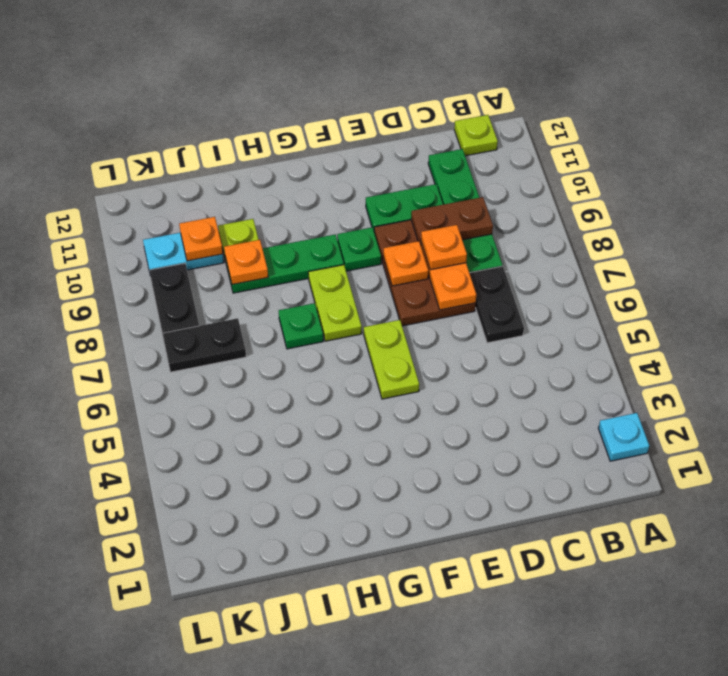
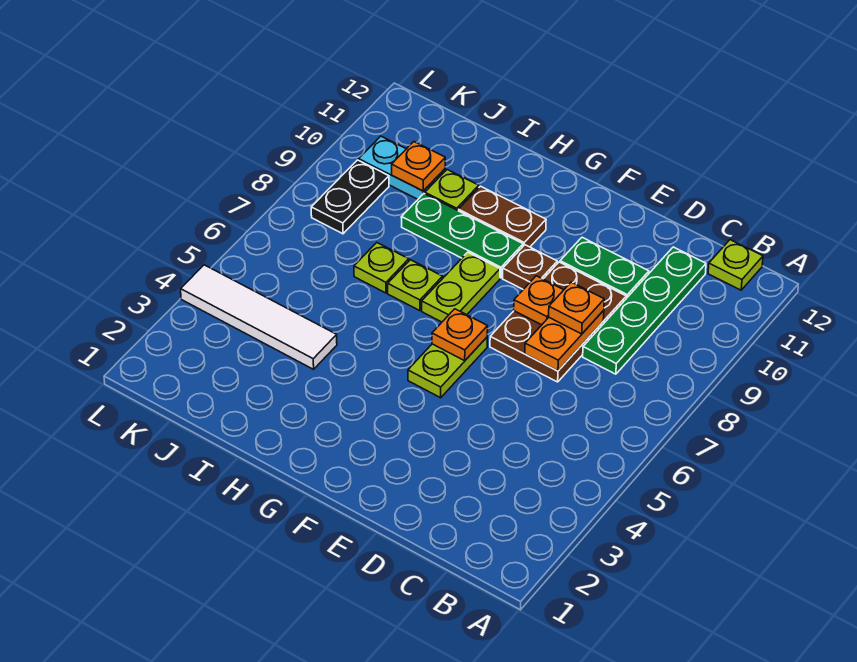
cyan plate A2 level 1 -> none
black plate C6:C7 level 1 -> none
brown plate C9:D9 level 2 -> brown plate G10:H10 level 1
green plate F9 level 1 -> brown plate F9 level 1
green plate H7 level 1 -> lime plate H7 level 1
none -> white tile I4:L4 level 1
none -> lime plate I7 level 1
orange plate I9 level 2 -> orange plate F6 level 2
black plate J7:K7 level 1 -> none

